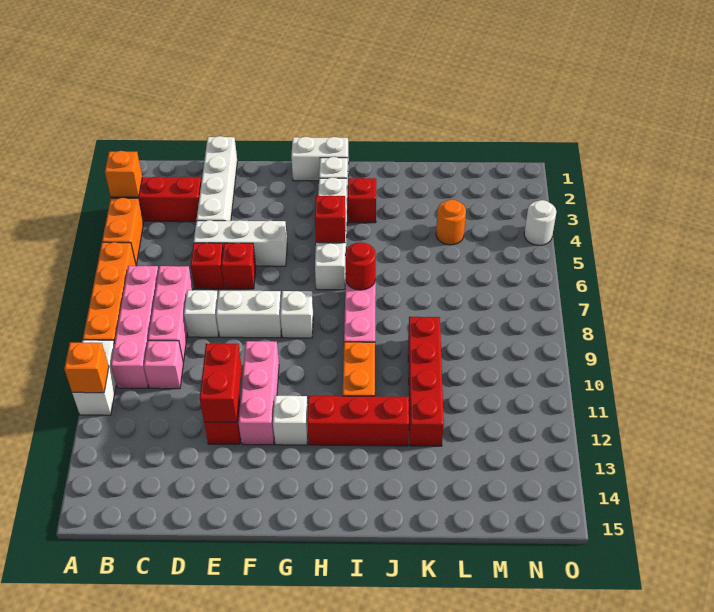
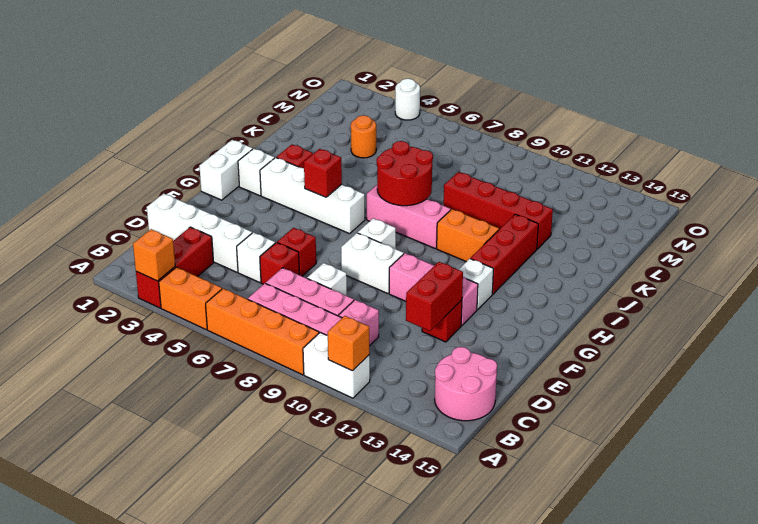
none -> pink round brick B14:C15 level 1
white brick D5:F5 level 1 -> white brick D5 level 1
white brick E8:F8 level 1 -> white brick F8:F9 level 1
red brick E11:E12 level 2 -> red brick D12:E12 level 2
red round brick I7 level 2 -> red round brick I7:J8 level 2

